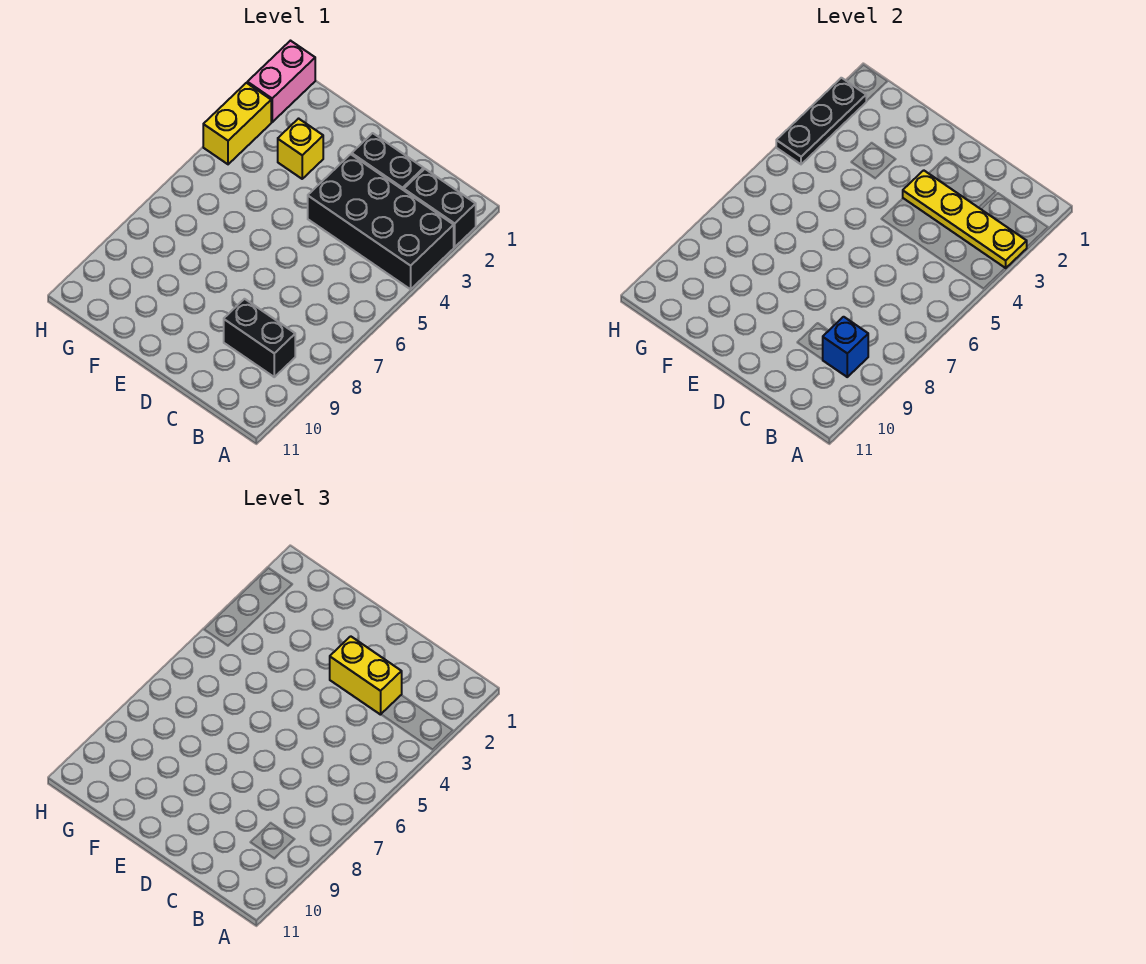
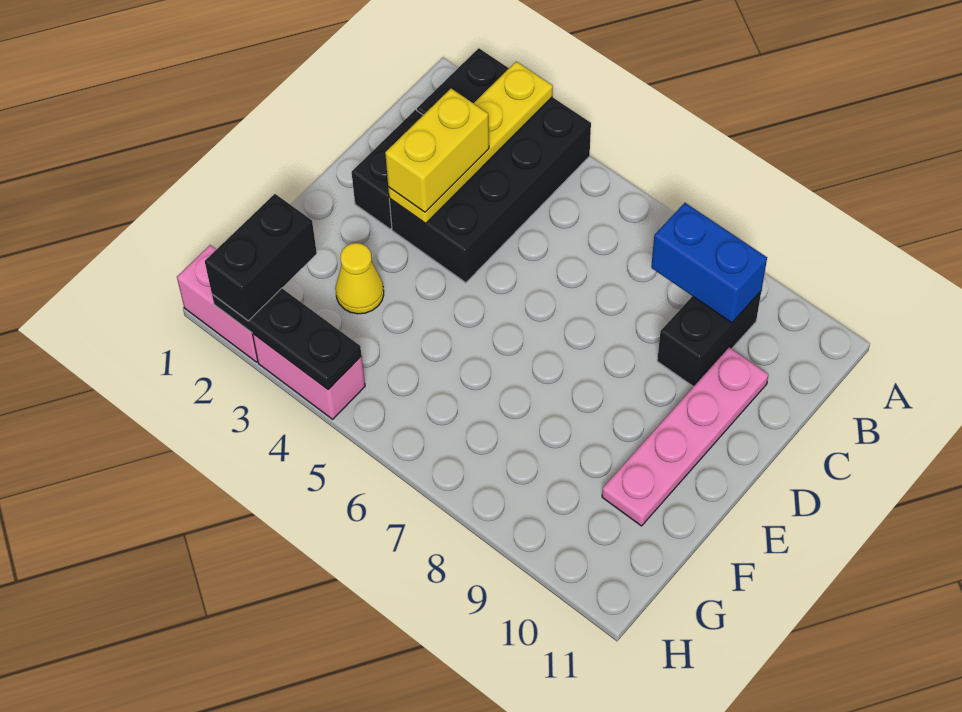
blue brick B9 level 2 -> blue brick B8:B9 level 2
none -> pink plate C10:F10 level 1
yellow brick F3 level 1 -> yellow cone F3 level 1
none -> black brick G2:H2 level 3
yellow brick H3:H4 level 1 -> pink brick H3:H4 level 1

